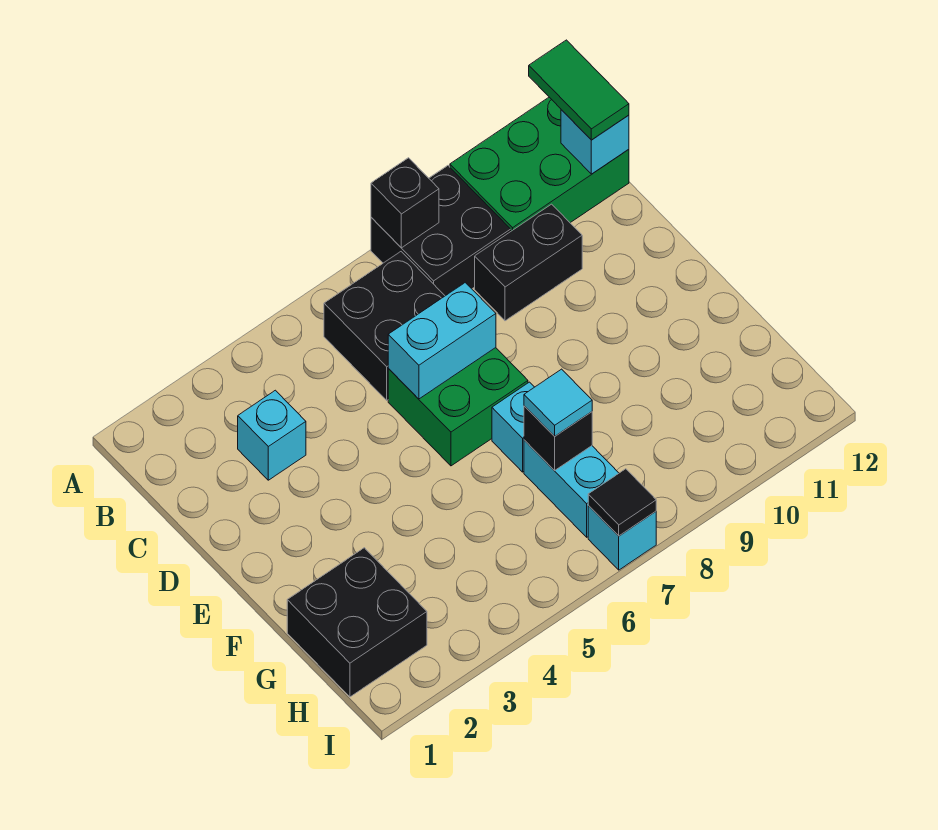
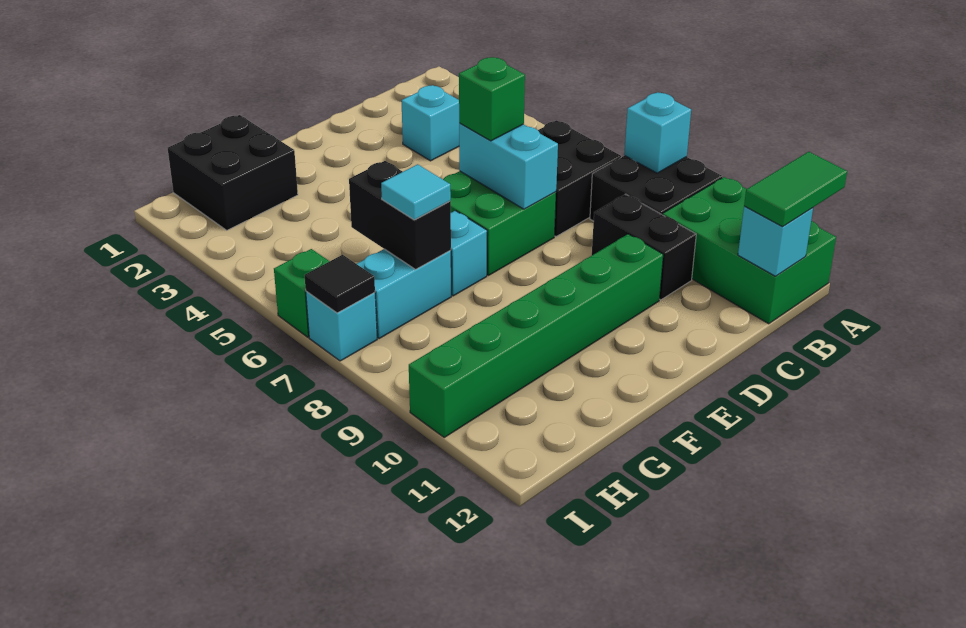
black brick A8 level 2 -> cyan brick A8 level 2
none -> green brick D6 level 3
none -> green brick D10:I10 level 1
black brick G7 level 2 -> black brick G6:G7 level 2
none -> green brick I6 level 1

